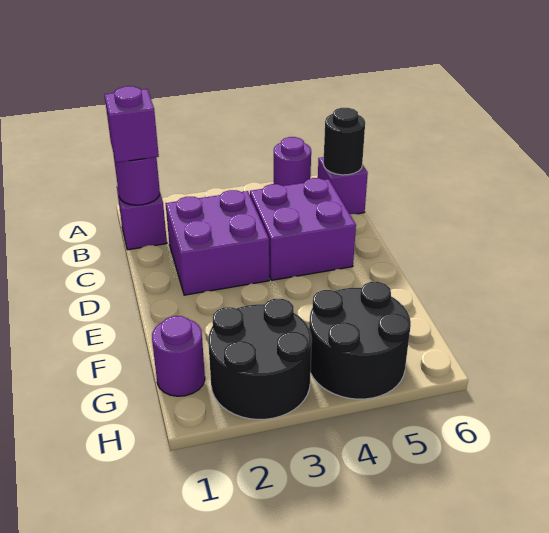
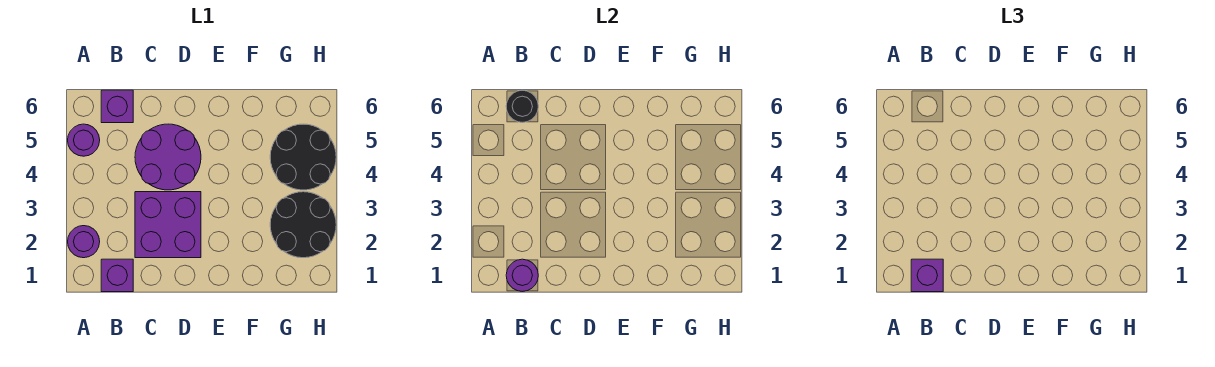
purple brick C4:D5 level 1 -> purple round brick C4:D5 level 1
purple round brick G1 level 1 -> purple round brick A2 level 1

